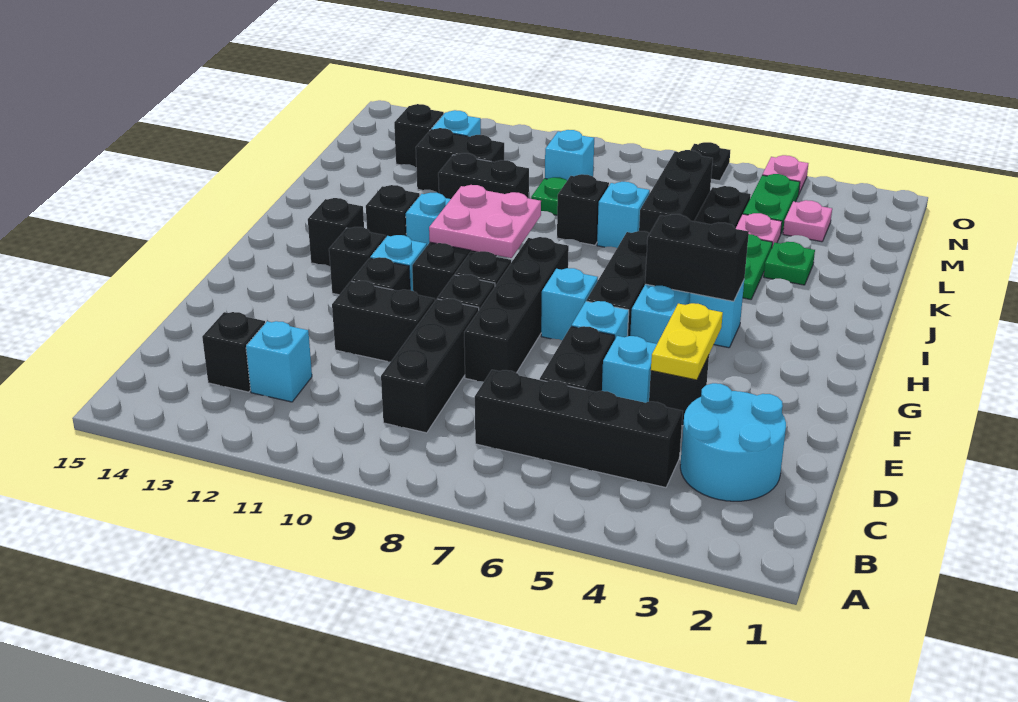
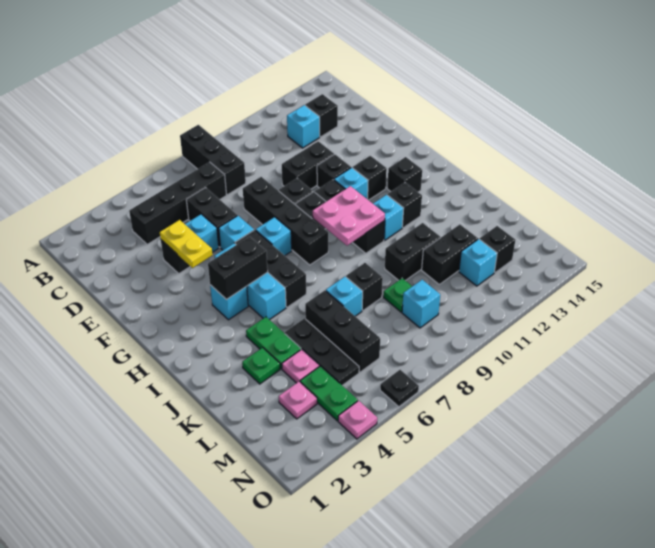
cyan round brick C2:D3 level 1 -> none
black brick C9:E9 level 1 -> black brick A8:C8 level 1

